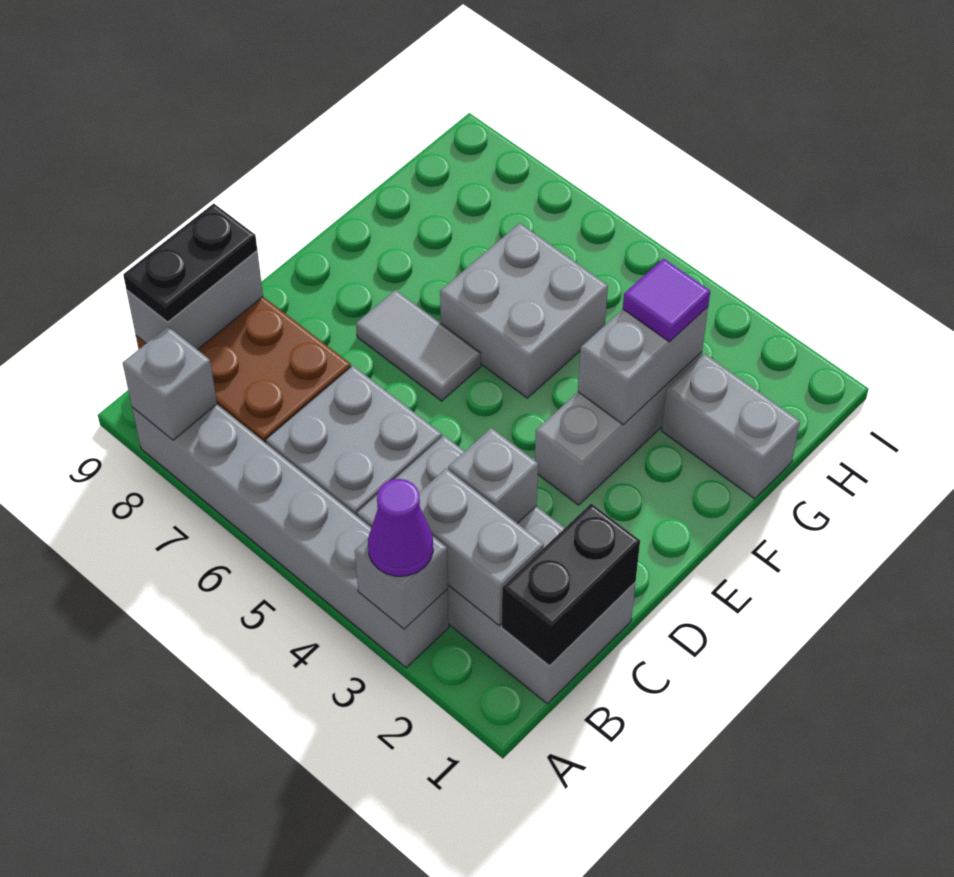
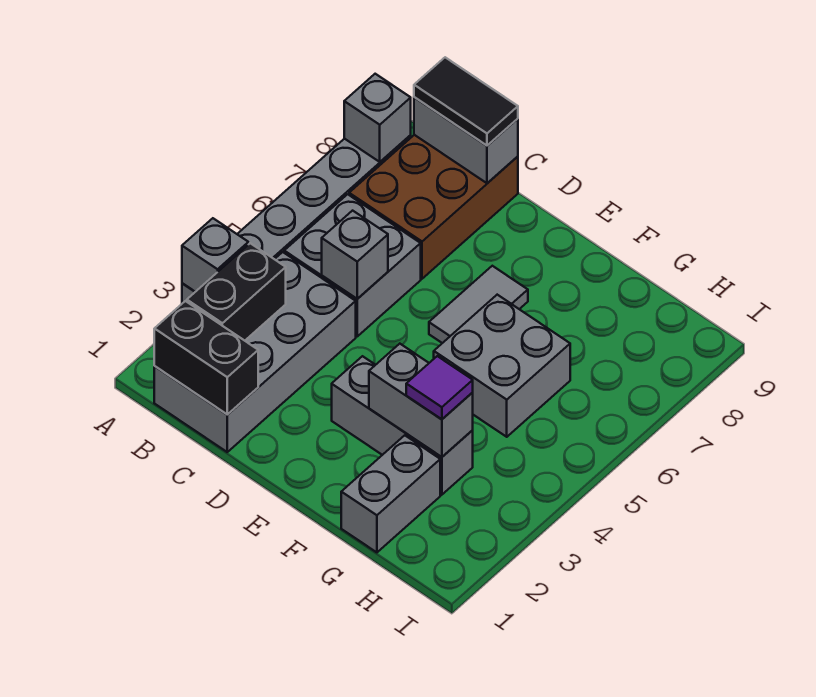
purple cone A3 level 3 -> none
grey brick B2:B3 level 2 -> black brick B2:B3 level 2
black plate B9:C9 level 3 -> black tile B9:C9 level 3
grey brick C3 level 2 -> grey brick C5 level 2

